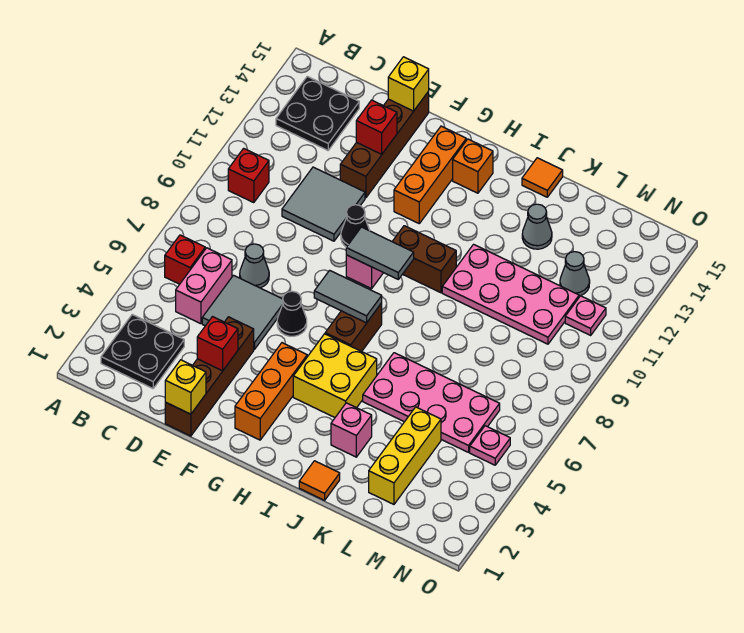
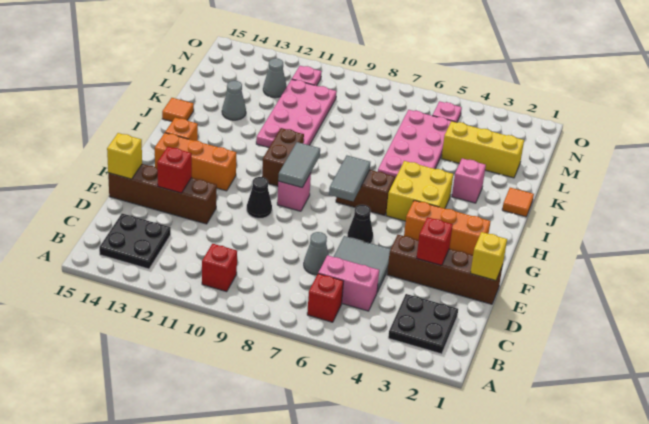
grey tile D10:E11 level 1 -> none

